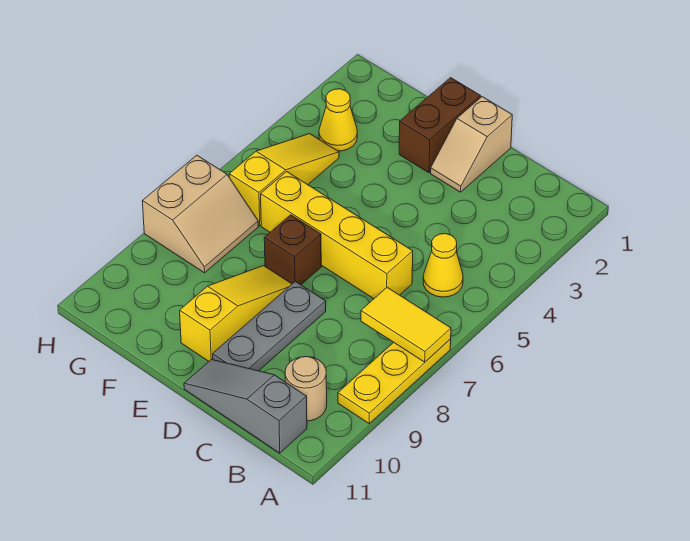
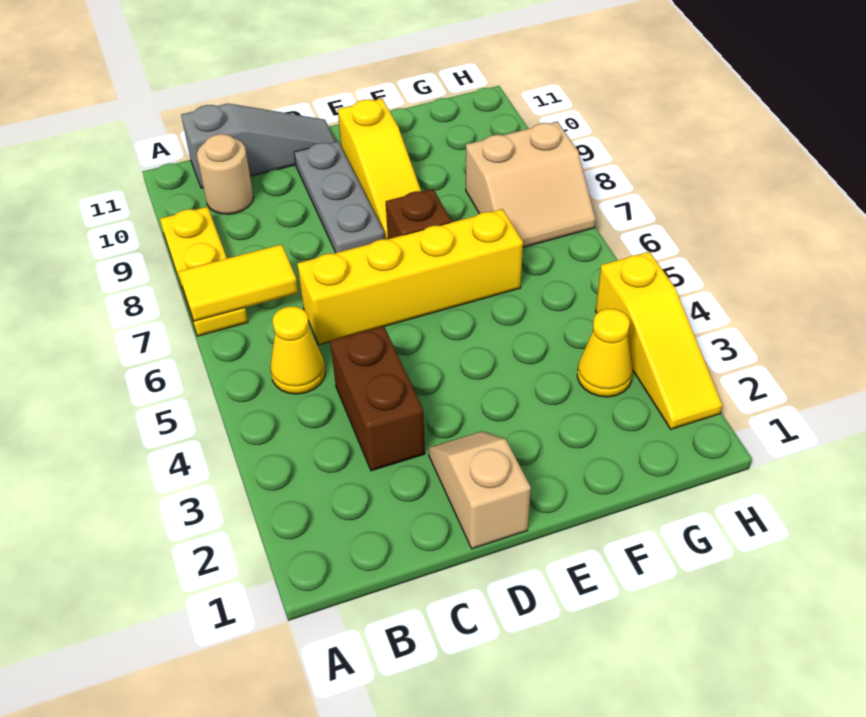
brown brick E1:E2 level 1 -> brown brick C3:C4 level 1
yellow slope G4:G6 level 1 top 6 -> yellow slope H2:H4 level 1 top 4
tan slope G7:H8 level 1 top H -> tan slope G7:H8 level 1 top 8

